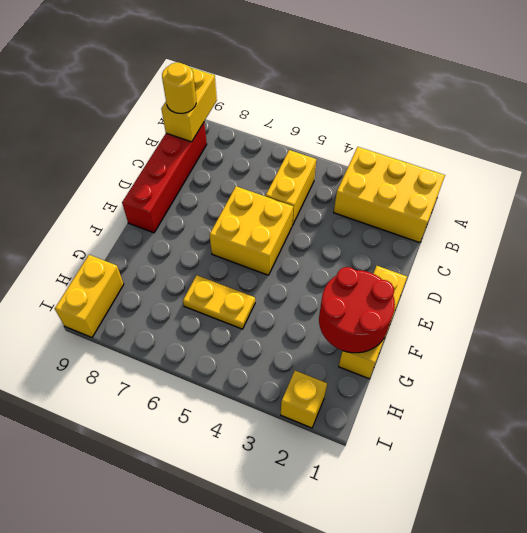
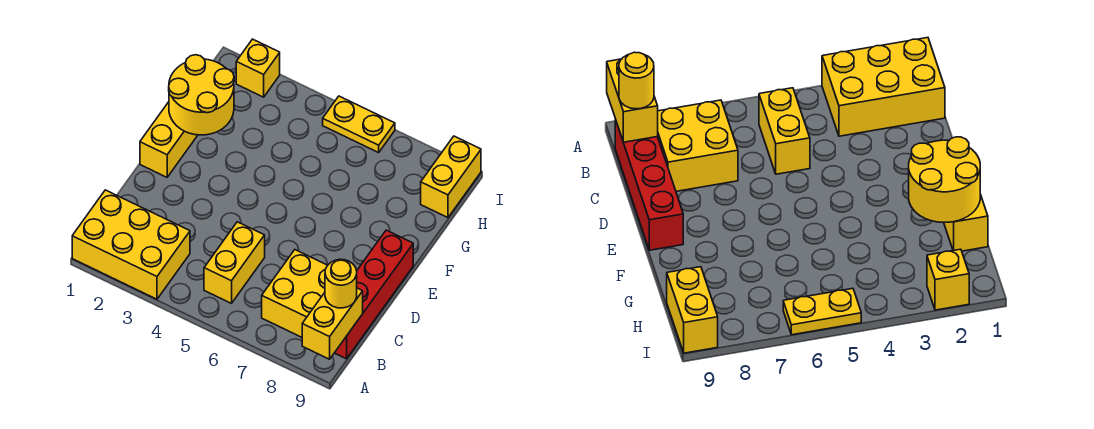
yellow brick D5:E6 level 1 -> yellow brick B7:C8 level 1
red round brick F1:G2 level 2 -> yellow round brick F1:G2 level 2
yellow plate G5:G6 level 1 -> yellow plate I5:I6 level 1

